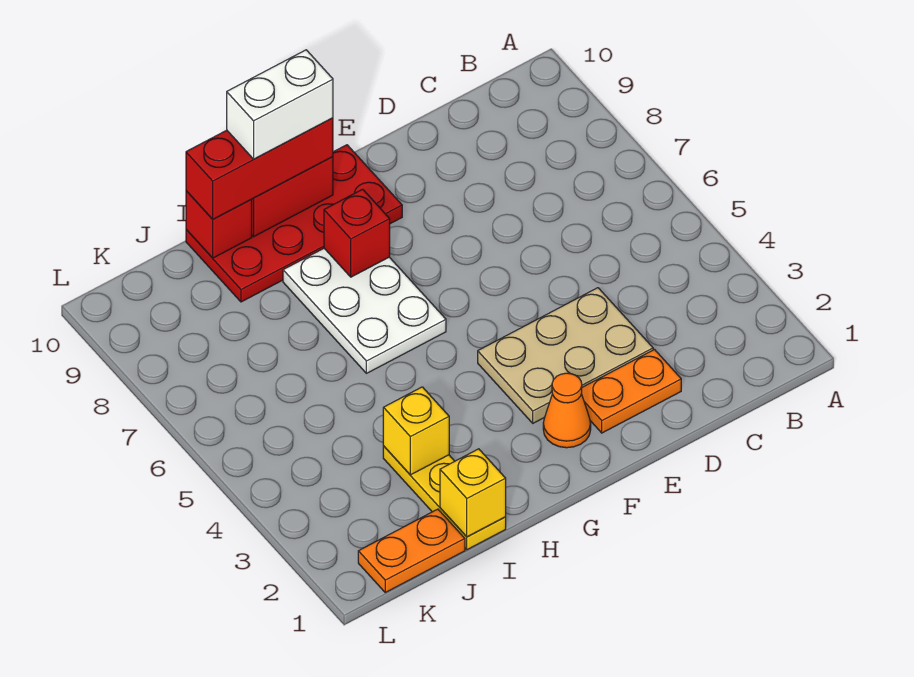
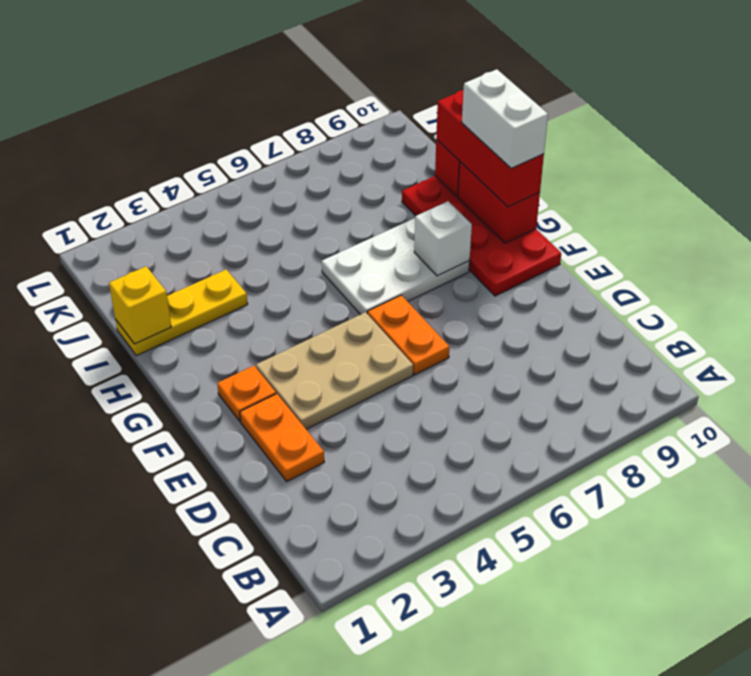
tan plate D3:F4 level 1 -> tan plate E3:F5 level 1
orange cone F2 level 1 -> orange plate F2 level 1
red brick G8 level 2 -> white brick G8 level 2
yellow brick I3 level 2 -> none
orange plate J1:K1 level 1 -> orange plate E6:F6 level 1

